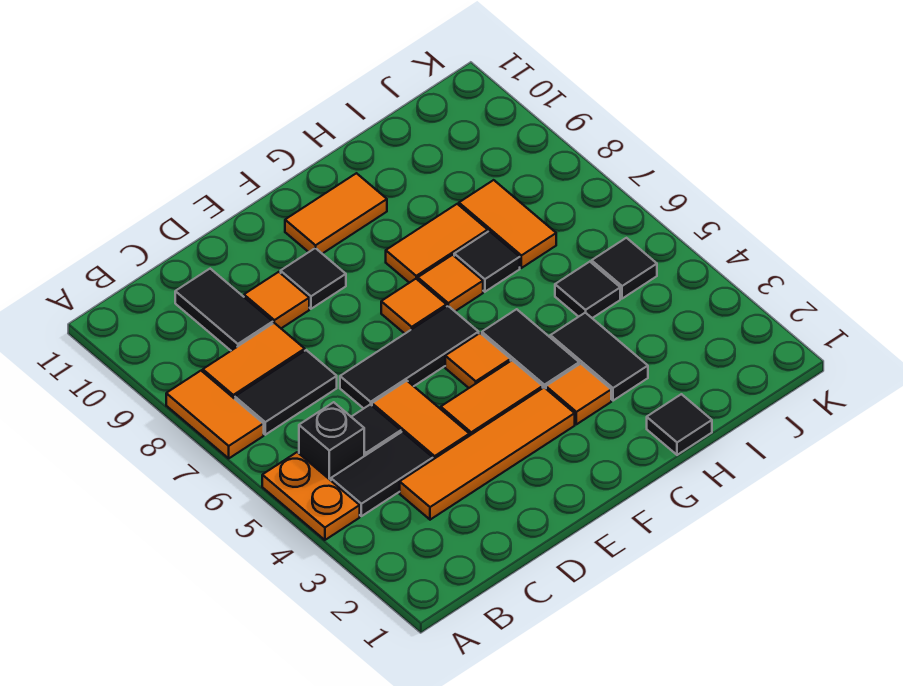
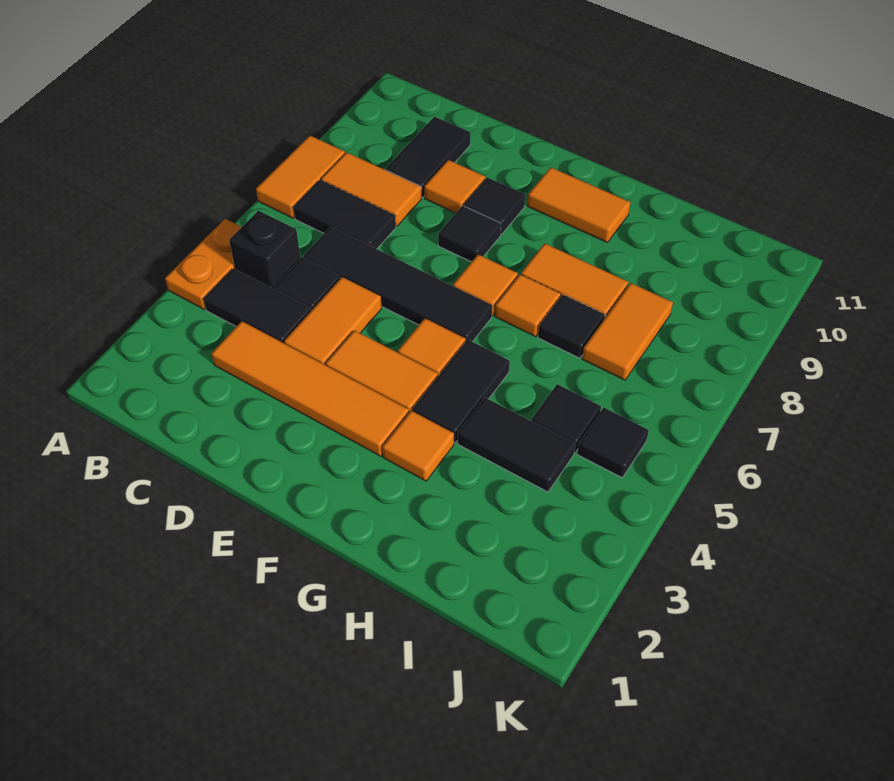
black tile D6:F6 level 1 -> black tile C6:F6 level 1
black tile H1 level 1 -> black tile E8 level 1
black tile H3:H4 level 1 -> black tile H4:I4 level 1

